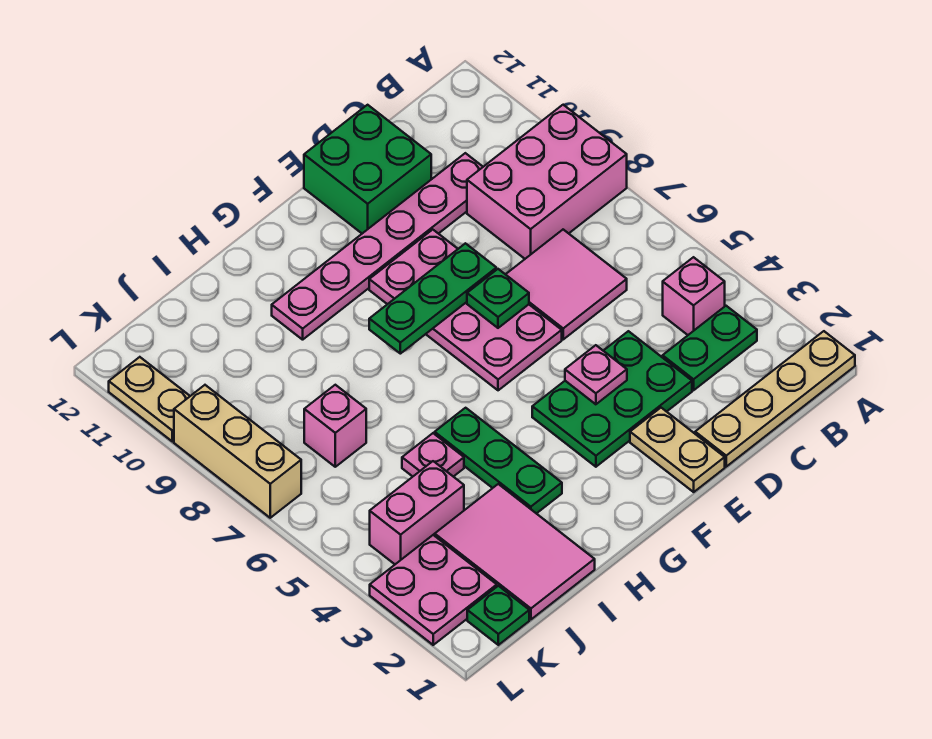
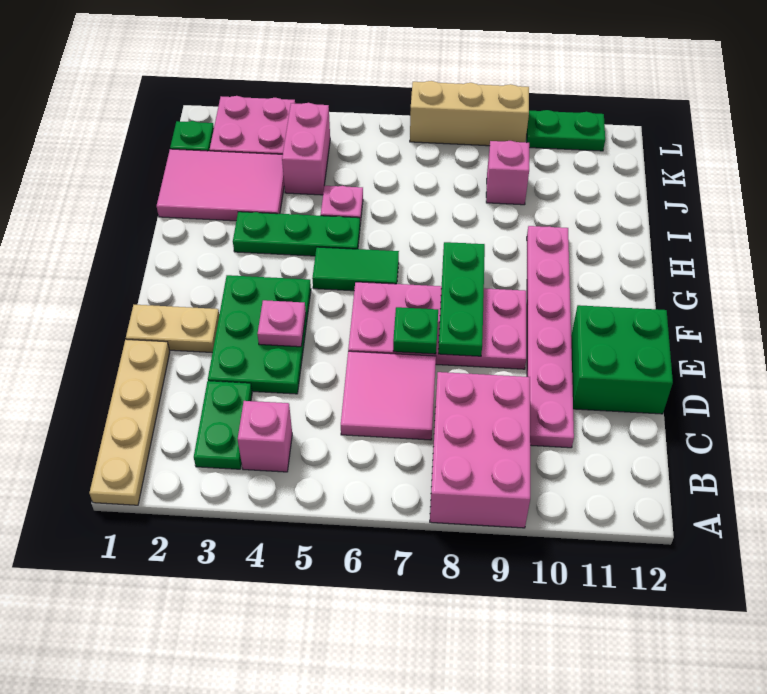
none -> green tile G5:G6 level 1
pink brick J7 level 1 -> pink brick J9 level 1
tan plate L10:L11 level 1 -> green plate L10:L11 level 1

